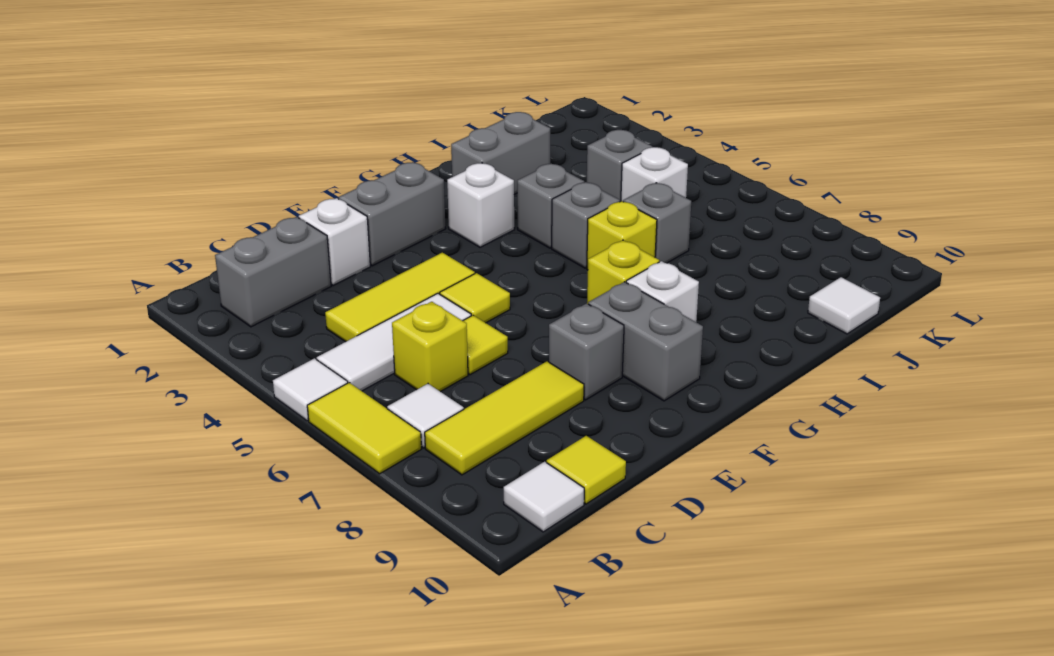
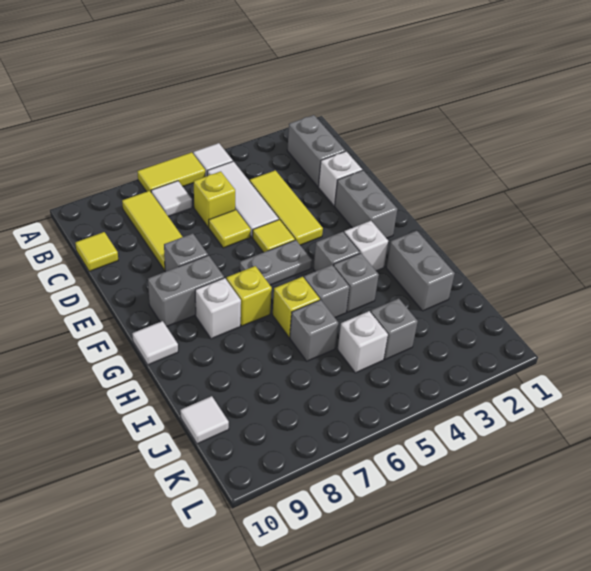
white tile B10 level 1 -> white tile G10 level 1
none -> grey plate F5:F6 level 1
none -> grey brick G4 level 1

